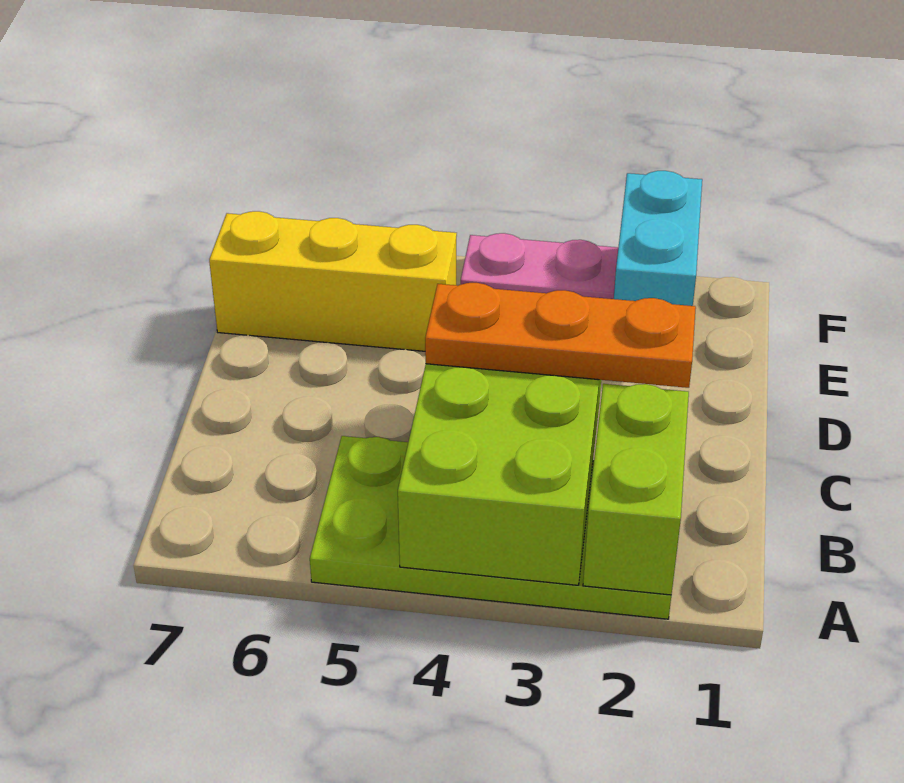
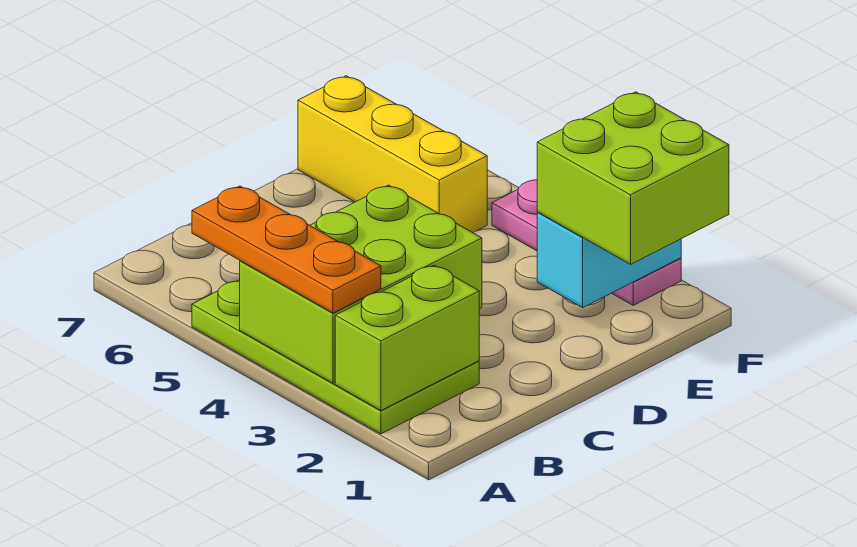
orange plate C2:C4 level 3 -> orange plate A3:A5 level 3
none -> lime brick E1:F2 level 3

